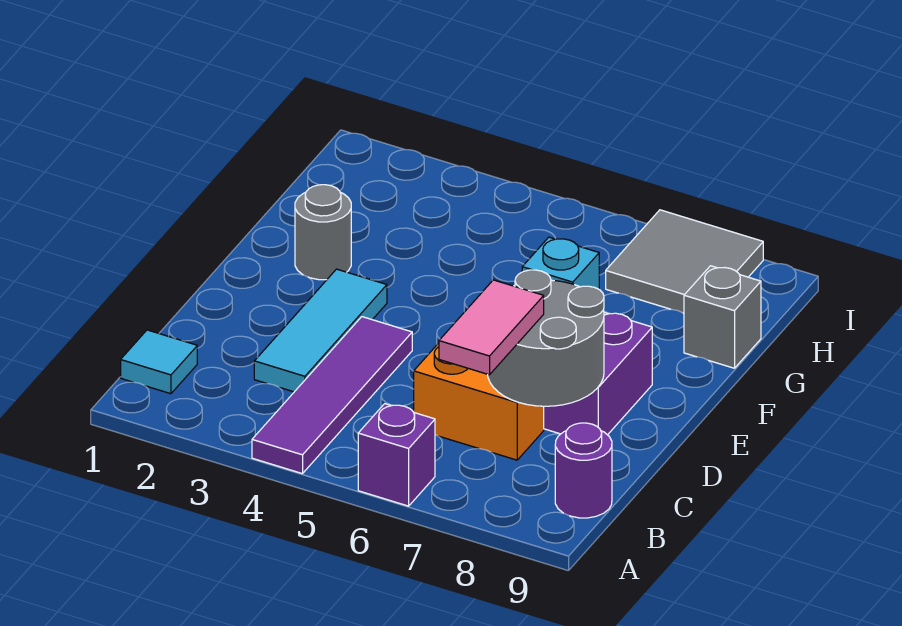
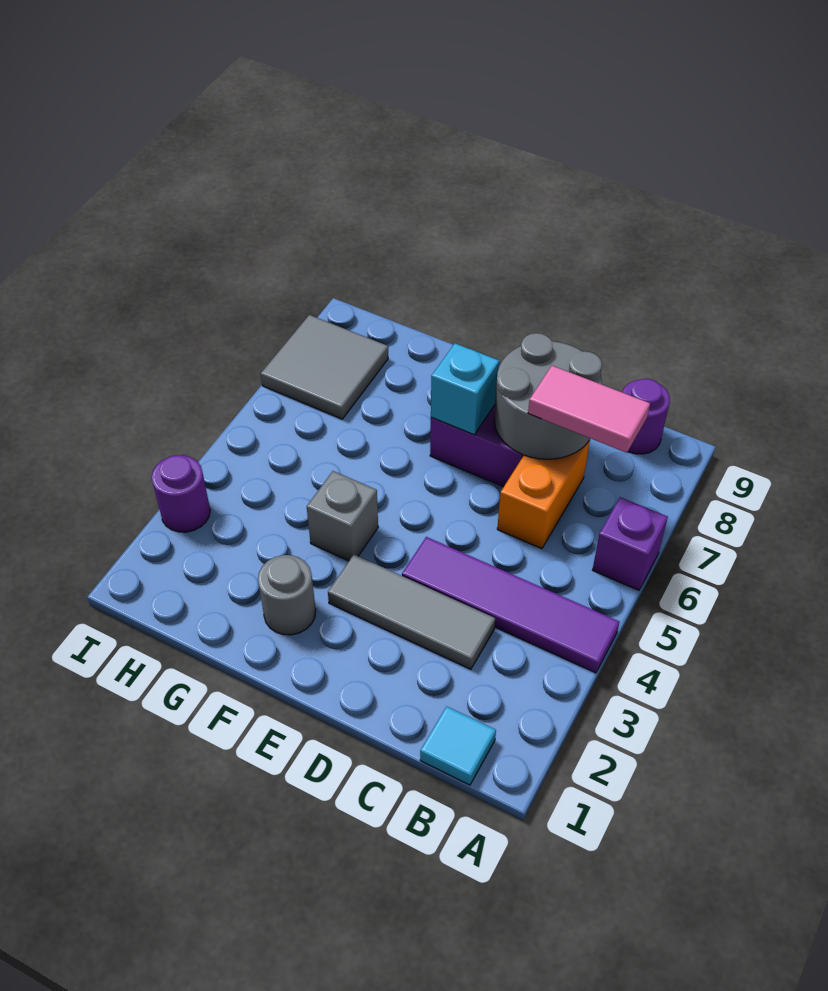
cyan tile C3:E3 level 1 -> grey tile C3:E3 level 1
grey brick G9 level 1 -> grey brick F4 level 1
none -> purple round brick I3 level 1

